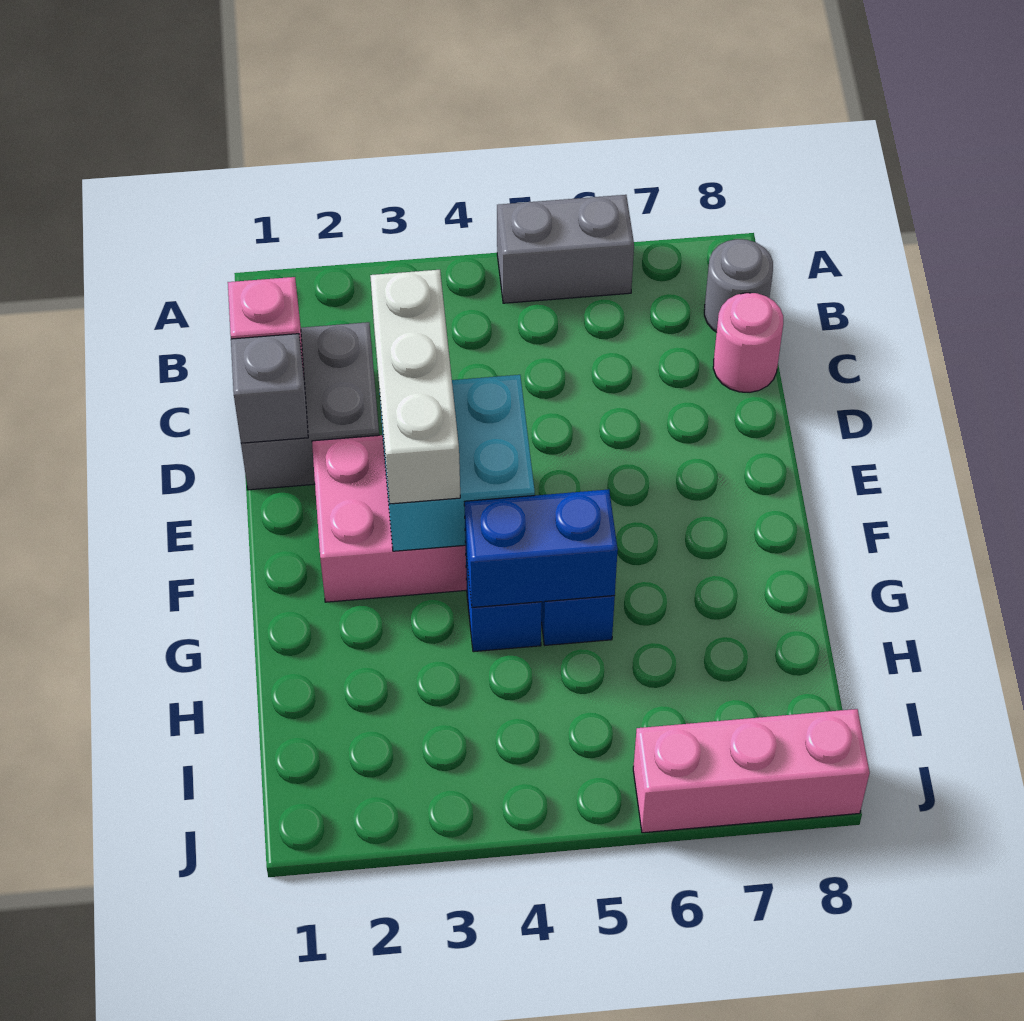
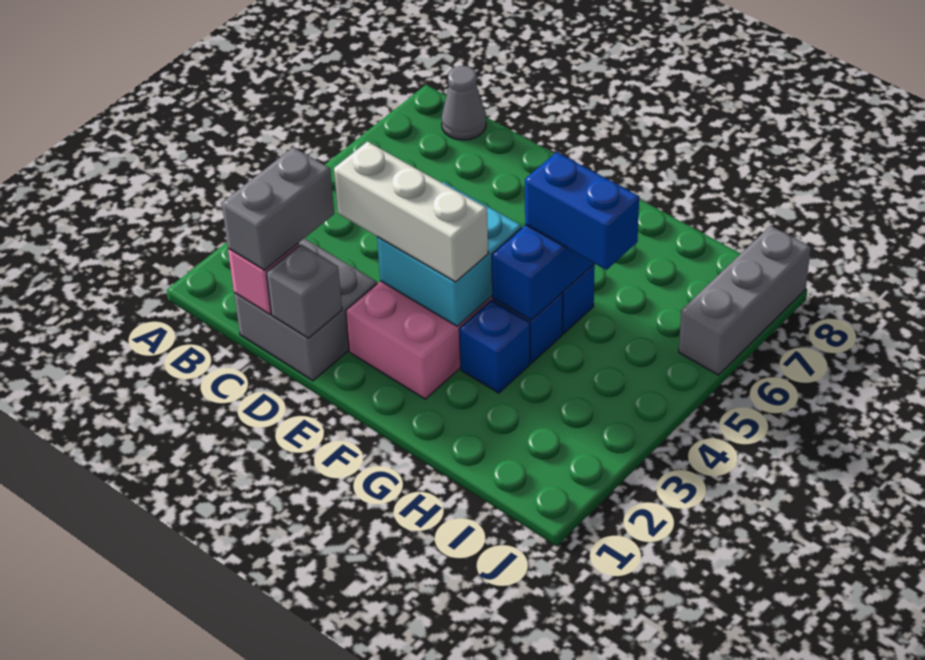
grey brick A5:A6 level 1 -> grey brick C1:C2 level 3
grey round brick B8 level 1 -> grey cone B8 level 1
pink round brick C8 level 1 -> none
none -> blue brick G3 level 1
none -> blue brick G5:H5 level 3
pink brick J6:J8 level 1 -> grey brick J6:J8 level 1

